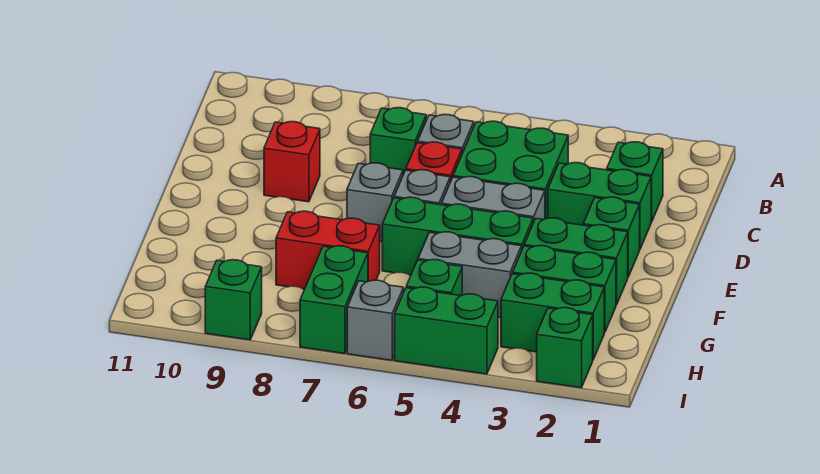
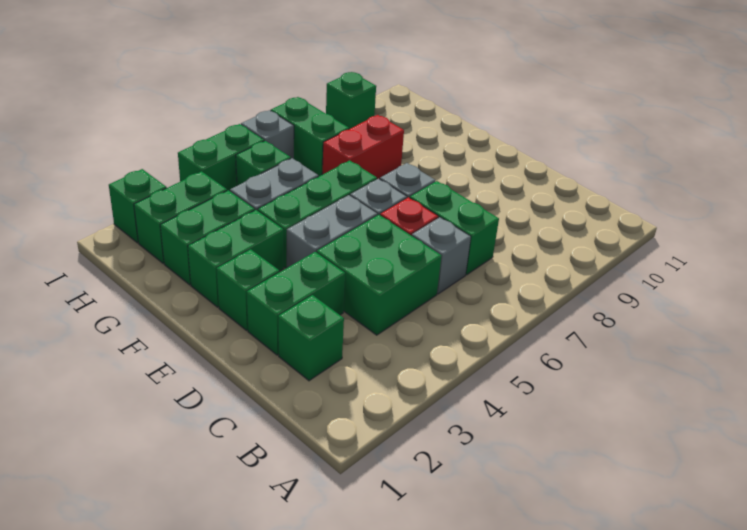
green brick C7 level 1 -> green brick C7:D7 level 1
red brick D9 level 1 -> none

